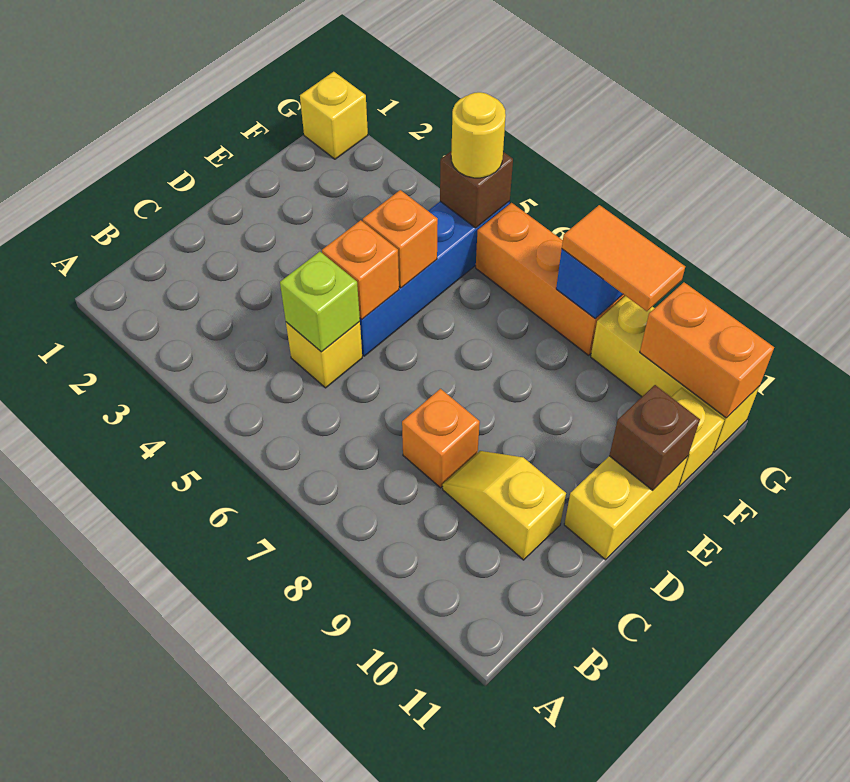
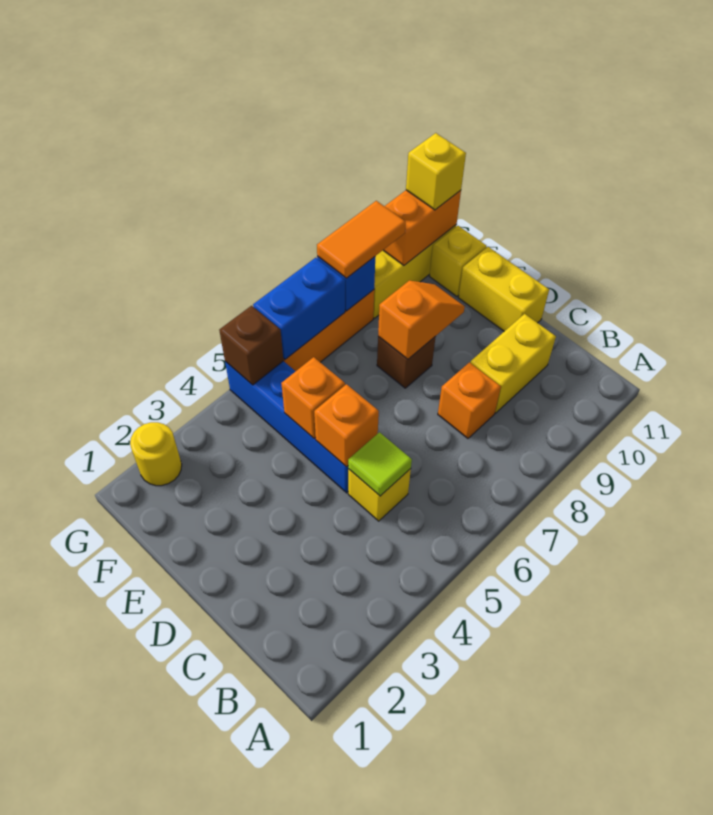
lime brick C5 level 2 -> lime tile C5 level 2
yellow slope C9:C10 level 1 top 10 -> yellow brick C9:C10 level 1
none -> orange slope E8:E9 level 2 top 8
brown brick E11 level 2 -> brown brick E8 level 1
yellow brick G1 level 1 -> yellow brick G11 level 3
yellow round brick G5 level 3 -> yellow round brick G2 level 1
none -> blue brick G6:G7 level 2

